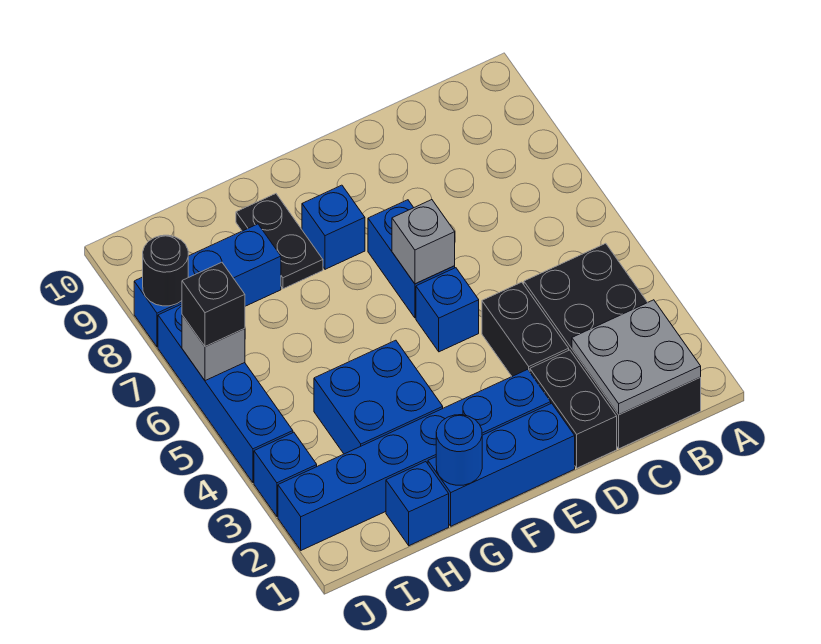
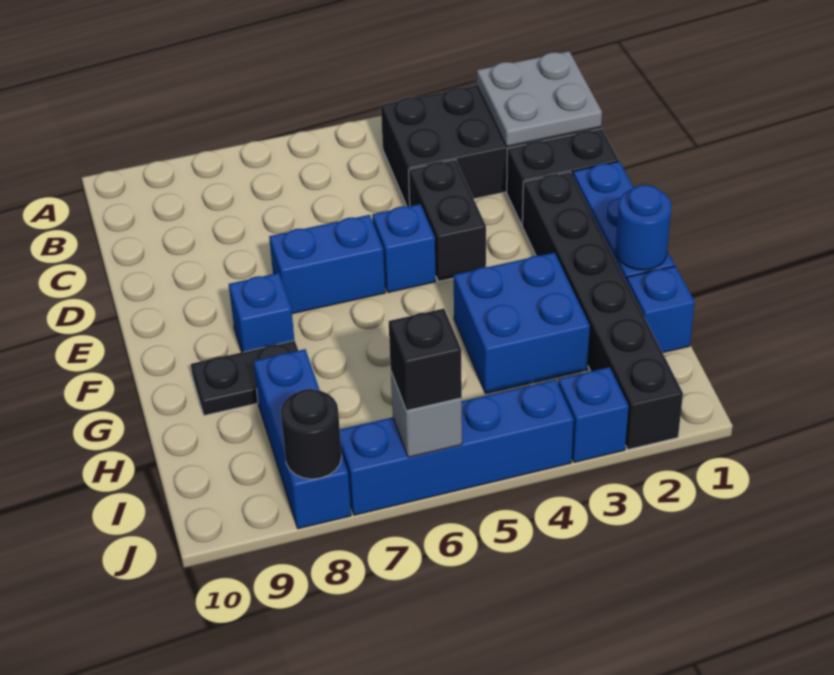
black brick D3:D4 level 1 -> black brick D4:E4 level 1
blue brick E2:J2 level 1 -> black brick E2:J2 level 1
grey brick E6 level 2 -> none

